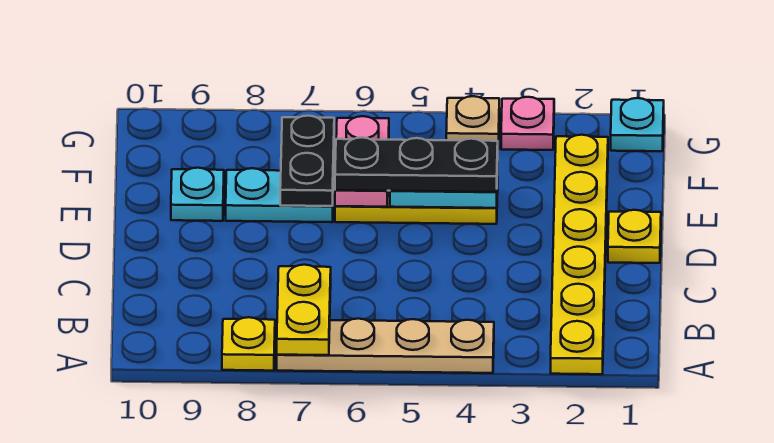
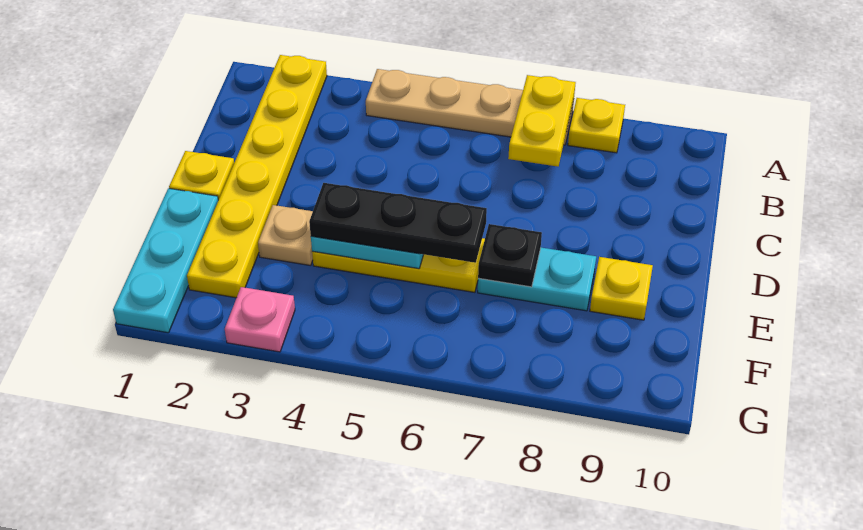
pink plate E6:F6 level 2 -> none
black plate E7:F7 level 2 -> black plate E7 level 2
cyan plate E9 level 1 -> yellow plate E9 level 1
cyan plate G1 level 1 -> cyan plate E1:G1 level 1
tan plate G4 level 1 -> tan plate E3 level 1

